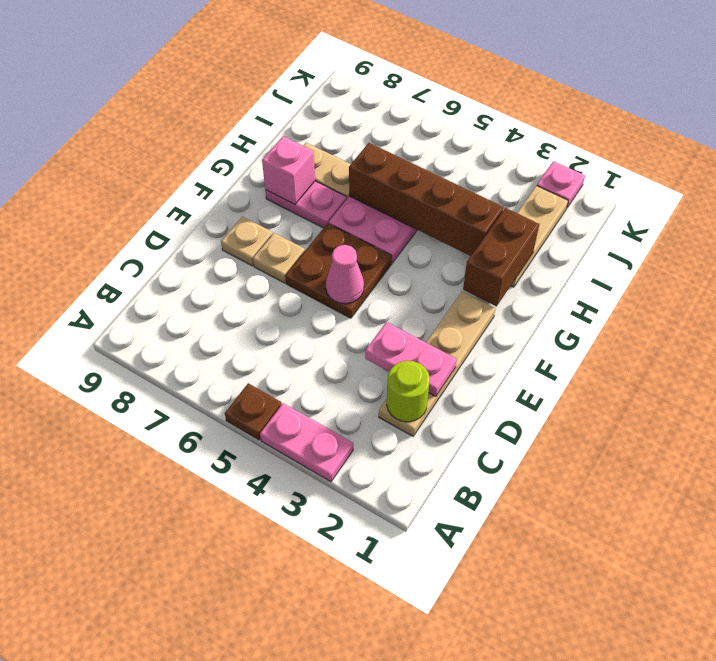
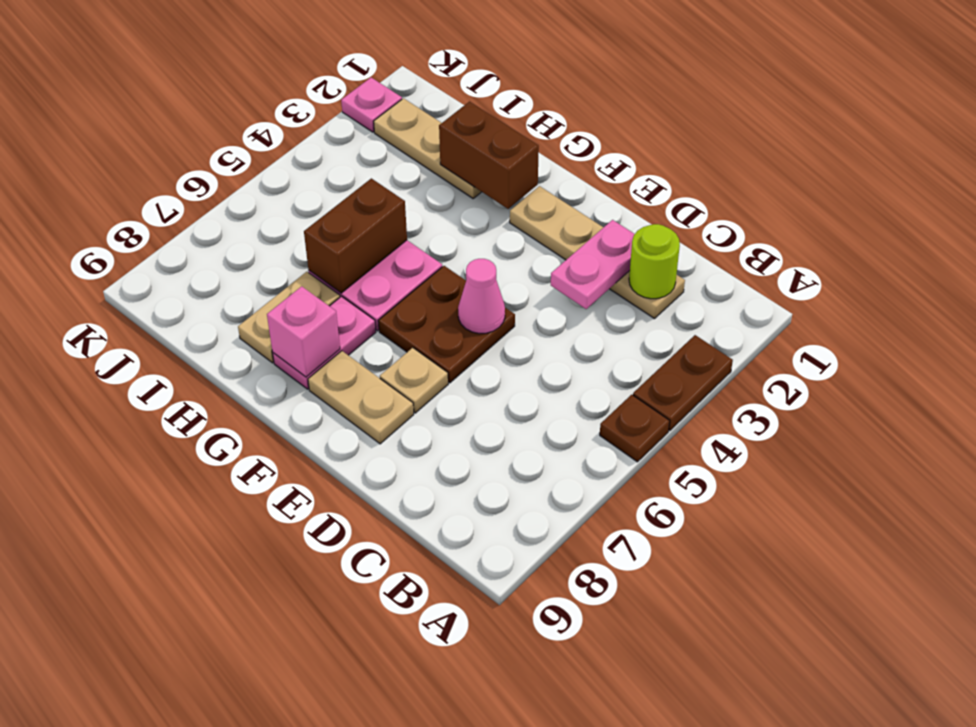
pink plate A3:A4 level 1 -> brown plate A3:A4 level 1
tan plate E8 level 1 -> tan plate E8:F8 level 1
brown brick H3:H6 level 2 -> brown brick H5:H6 level 2

